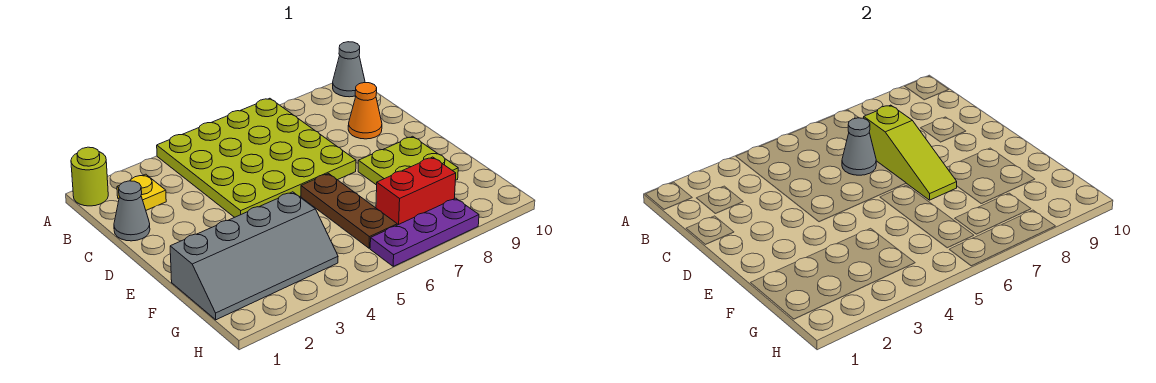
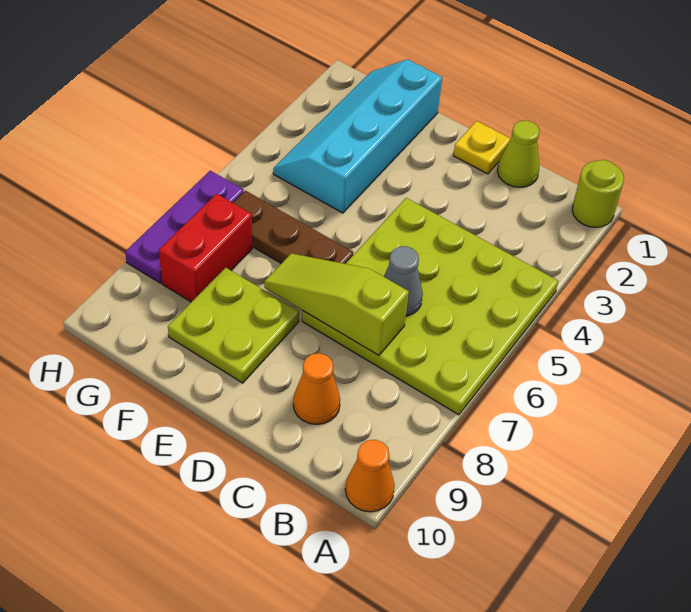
grey cone A10 level 1 -> orange cone A10 level 1
yellow plate B2 level 1 -> yellow plate D1 level 1
grey cone C1 level 1 -> lime cone C1 level 1
grey slope F1:G4 level 1 top F -> cyan slope F1:G4 level 1 top F

